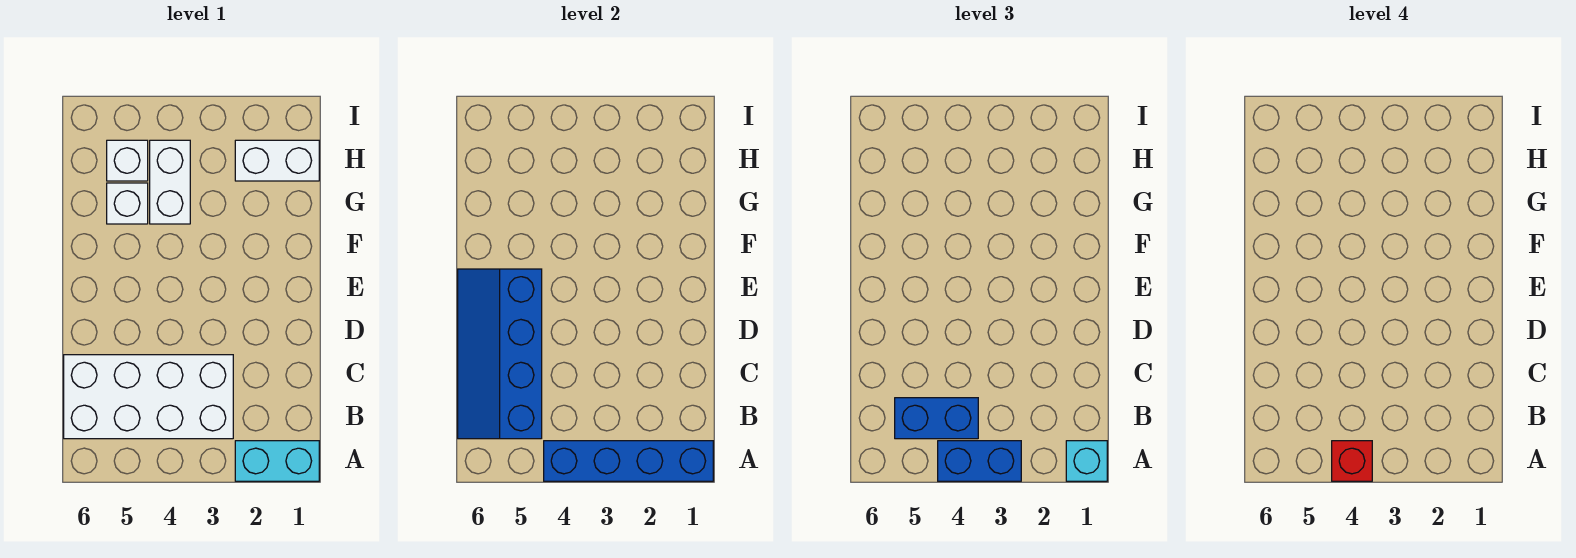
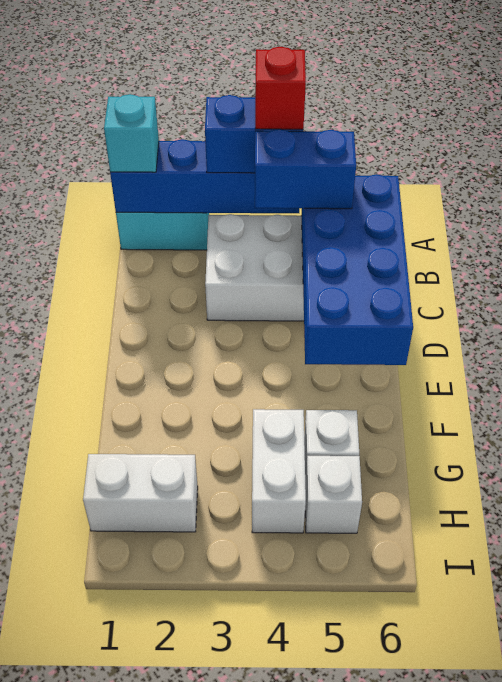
blue slope B5:E6 level 2 top 5 -> blue brick B5:E6 level 2

